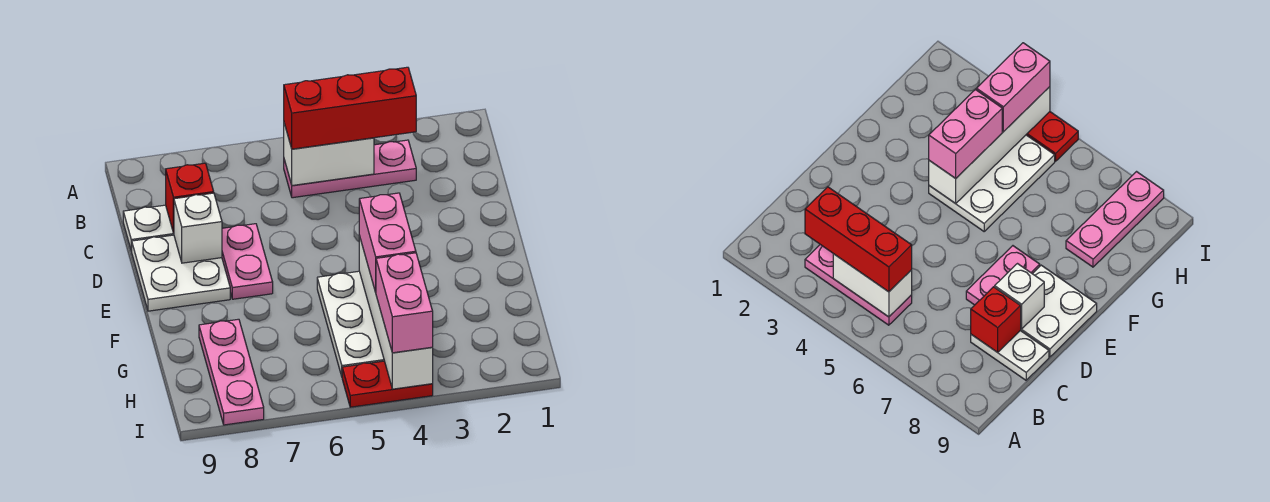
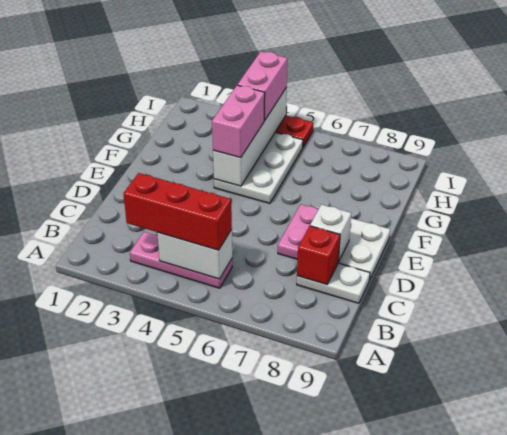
pink plate G8:I8 level 1 -> none

